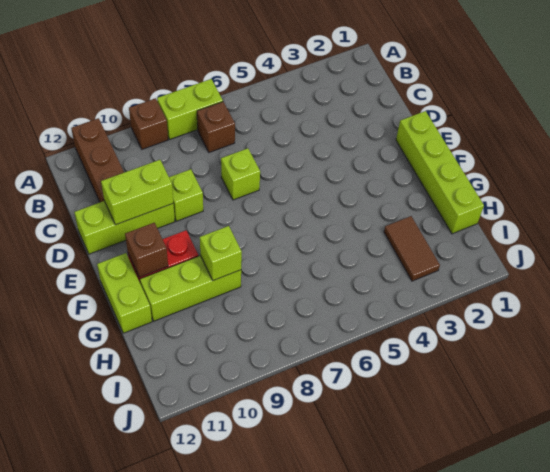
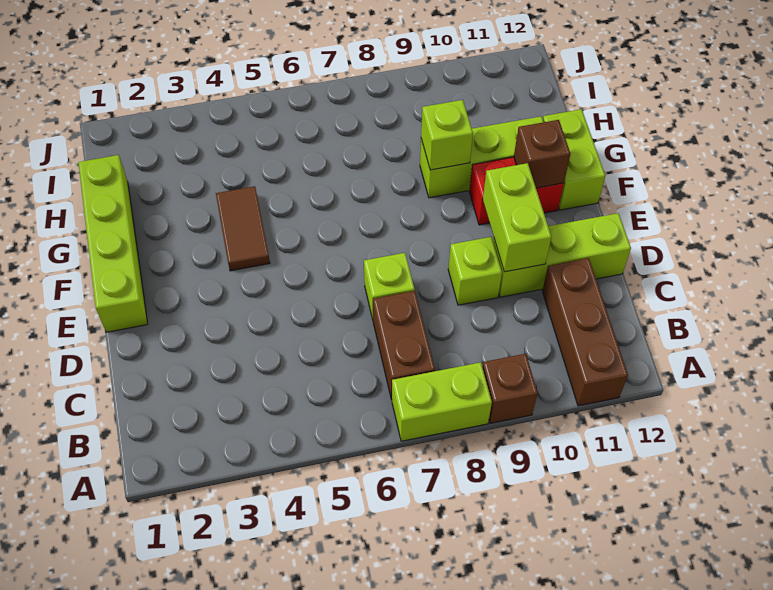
brown brick B7 level 1 -> brown brick B7:C7 level 1
lime brick D10:D11 level 2 -> lime brick D10:E10 level 2
brown tile H3:I3 level 1 -> brown tile F4:G4 level 1

